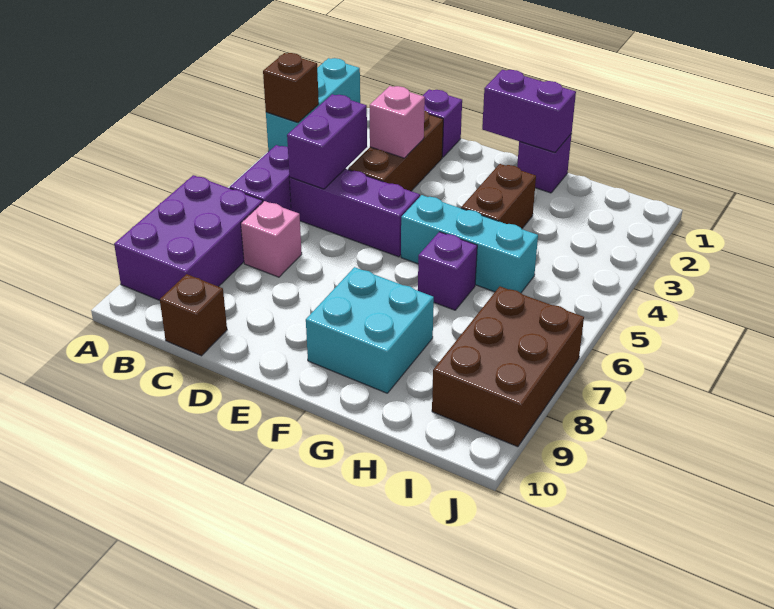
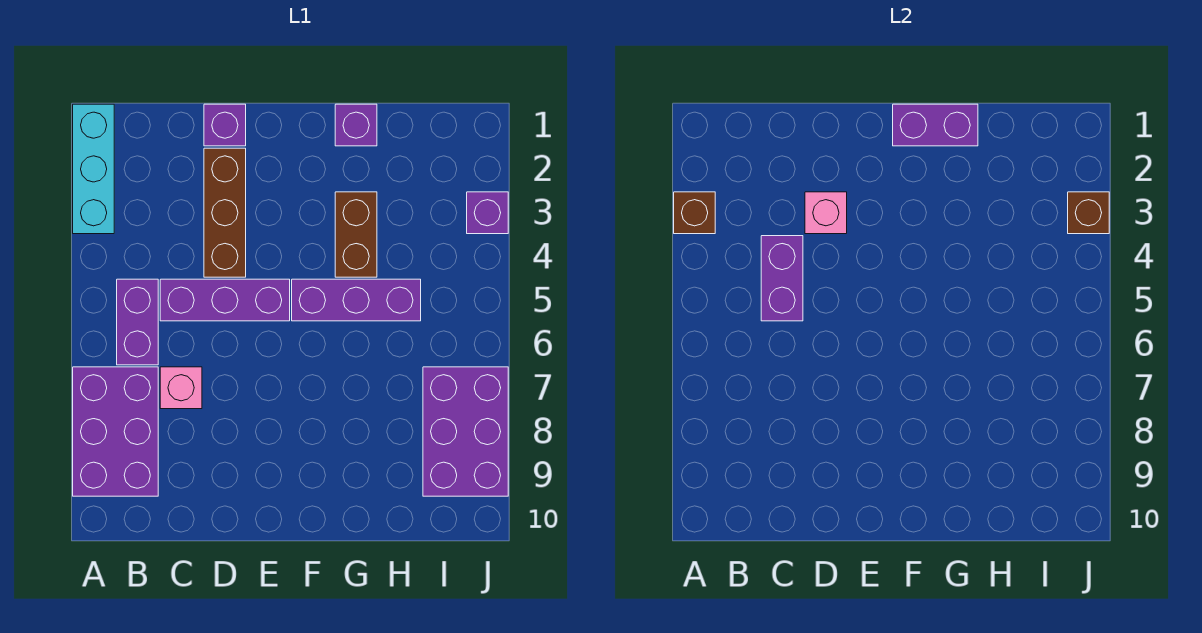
brown brick C10 level 1 -> brown brick J3 level 2
cyan brick F5:H5 level 1 -> purple brick F5:H5 level 1
cyan brick F8:G9 level 1 -> none
purple brick G6 level 1 -> purple brick J3 level 1
brown brick I7:J9 level 1 -> purple brick I7:J9 level 1

